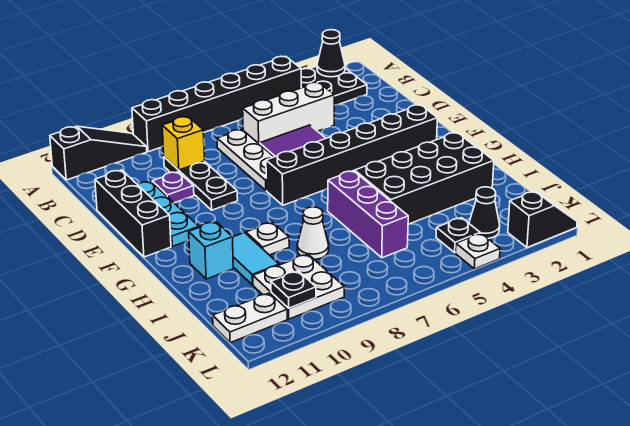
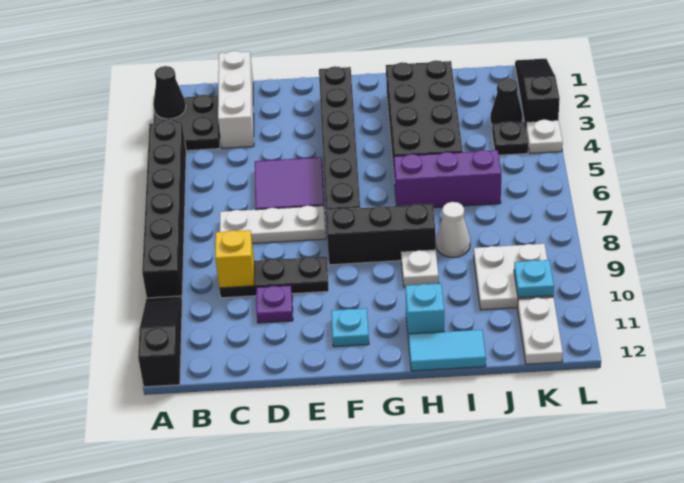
white brick C4:C6 level 1 -> white brick C1:C3 level 1
cyan plate D11:F11 level 1 -> cyan plate F11 level 1
black brick D12:F12 level 1 -> black brick F8:H8 level 1
cyan tile H10:I10 level 1 -> cyan tile H12:I12 level 1
black plate K10 level 2 -> cyan plate K10 level 2
black slope L1:L2 level 1 top 2 -> black slope L1:L3 level 1 top 3

